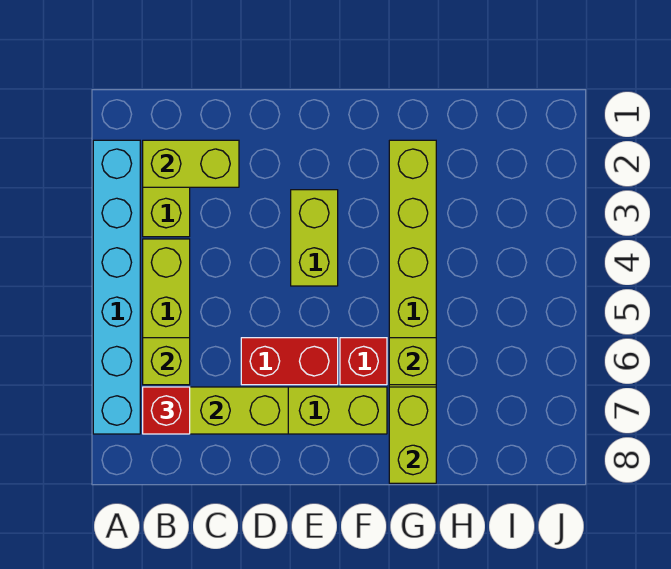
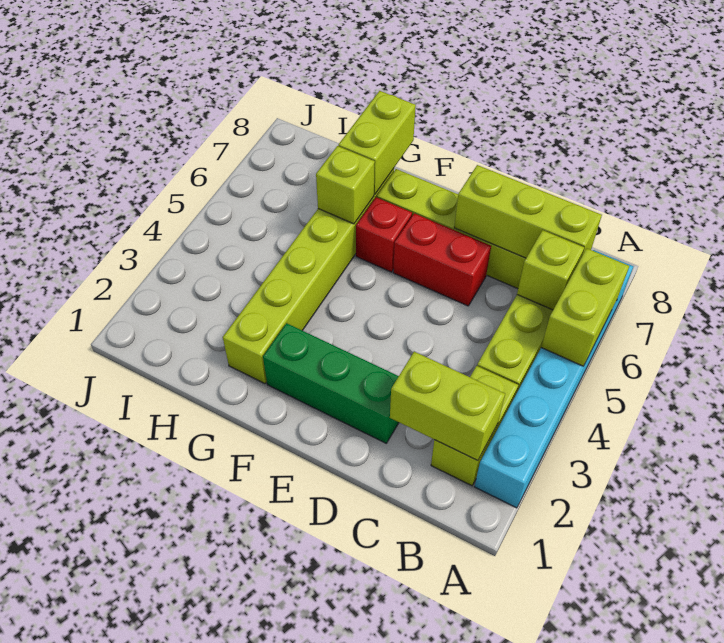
red brick B7 level 3 -> none
none -> green brick D2:F2 level 1
lime brick E3:E4 level 1 -> lime brick A5:A6 level 2

